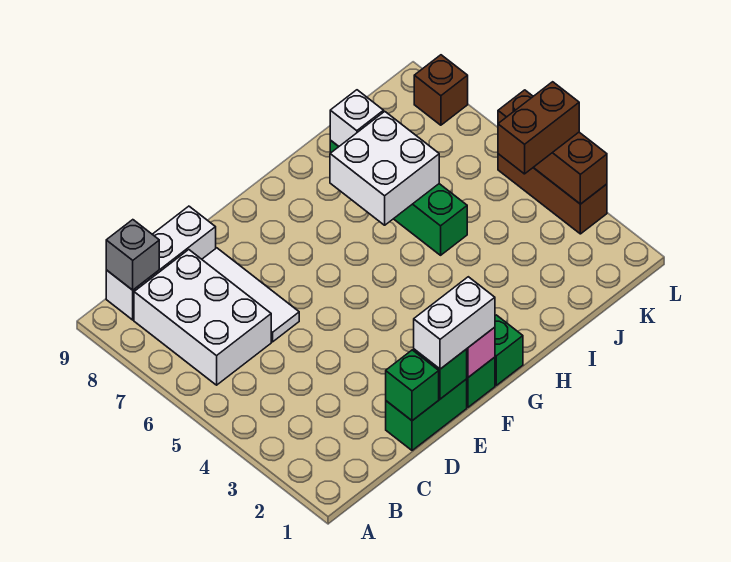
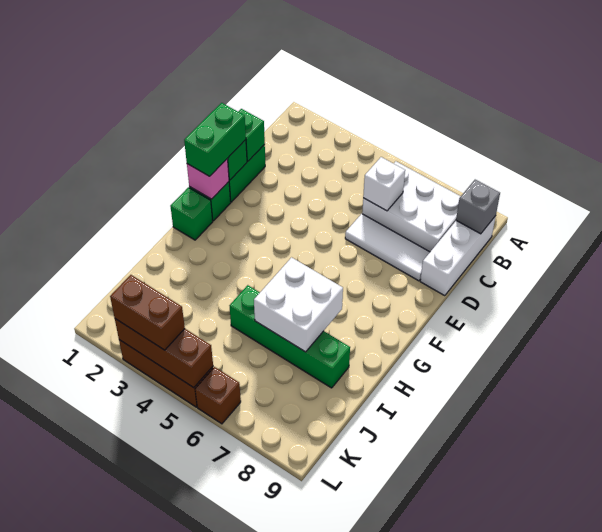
white brick E1:F1 level 3 -> green brick E1:F1 level 3
white brick I8 level 2 -> white brick C6 level 2
brown brick K4:L4 level 3 -> brown brick L3:L4 level 3
brown brick L8 level 1 -> brown brick L6 level 1

